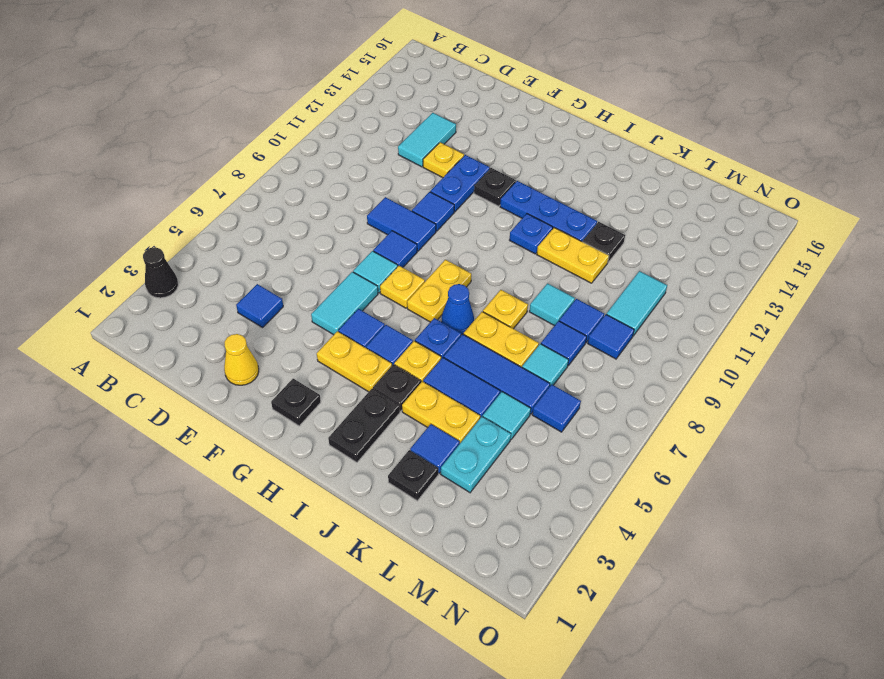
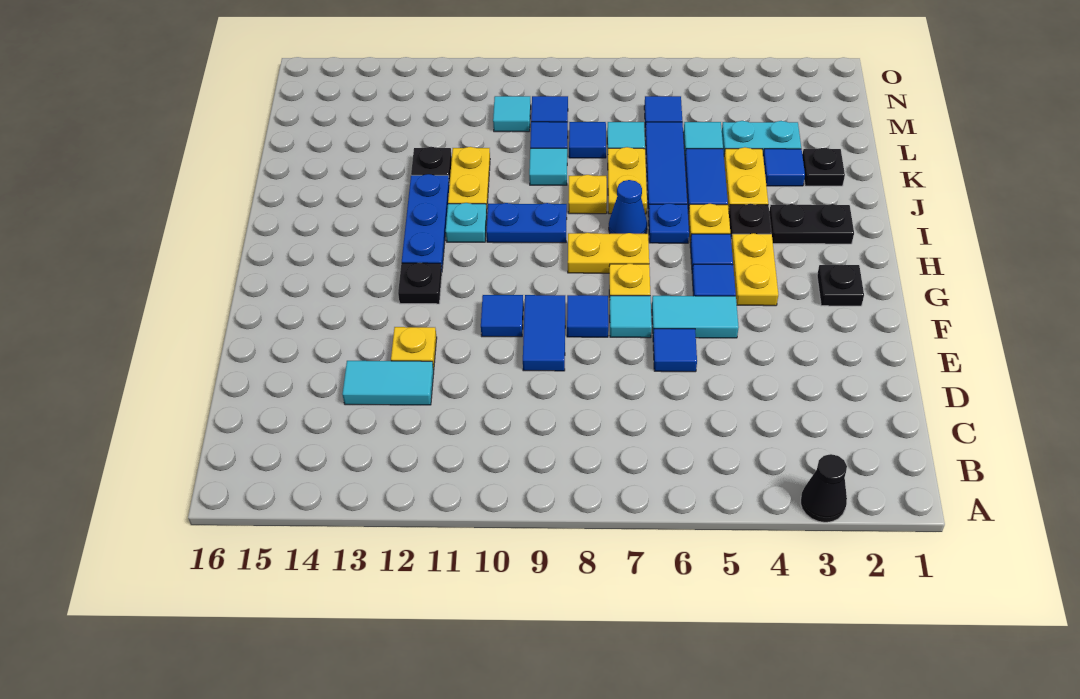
blue tile D4 level 1 -> blue tile E6 level 1
yellow cone E2 level 1 -> none
blue plate F11:F12 level 1 -> blue plate I9:I10 level 1
blue plate I11 level 1 -> cyan plate I11 level 1
cyan tile M10:M11 level 1 -> cyan tile M10 level 1

